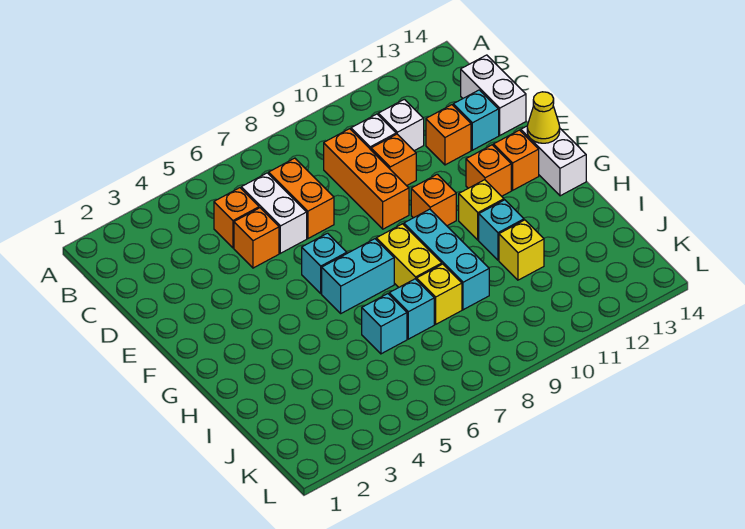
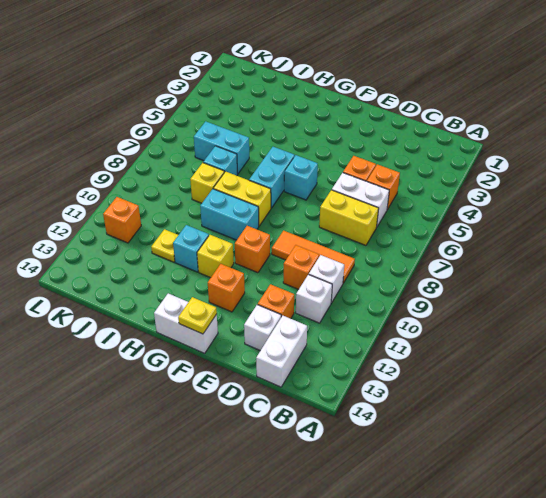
orange brick C7:D7 level 1 -> yellow brick C7:D7 level 1
orange brick C9:E9 level 1 -> orange tile C9:E9 level 1
white brick C14:D14 level 1 -> white brick C13:C14 level 1
cyan brick D13 level 1 -> white brick D13 level 1
orange brick F13 level 1 -> orange brick K11 level 1
yellow cone F14 level 2 -> yellow plate F14 level 2
cyan brick G9:I9 level 1 -> cyan brick G9:H9 level 1
cyan brick I6 level 1 -> cyan brick I6:J6 level 1
yellow brick I11 level 1 -> yellow plate I11 level 1

